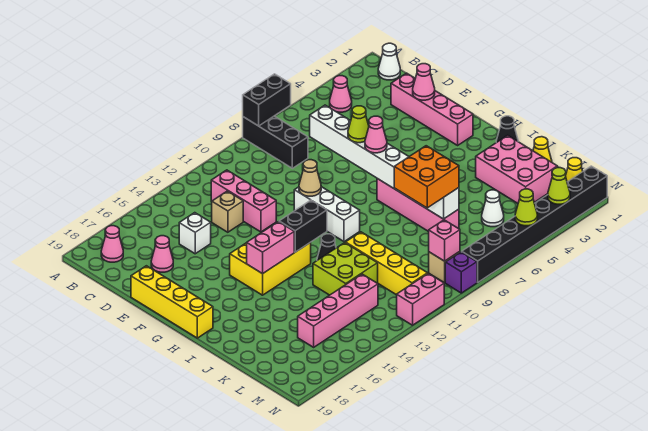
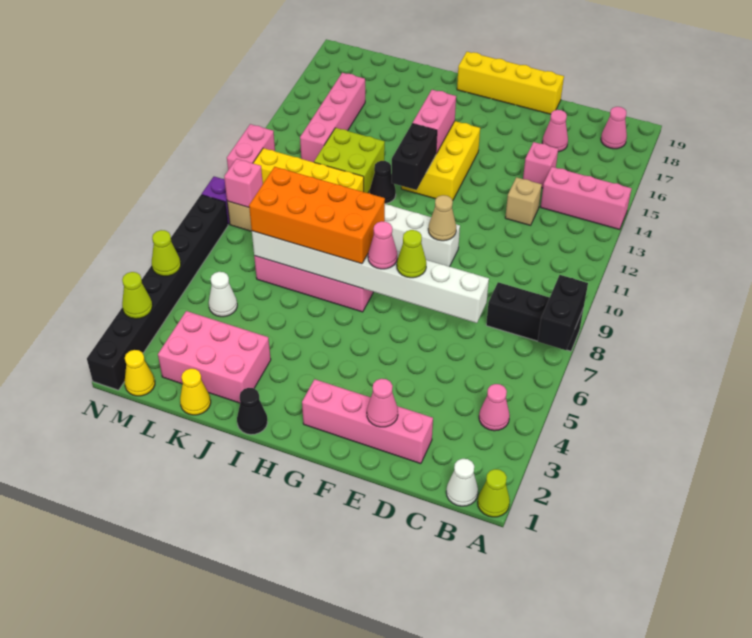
none -> lime cone A1 level 1
pink brick C12:E12 level 1 -> pink brick A14:C14 level 1
white brick D15 level 1 -> pink brick D15 level 1
orange brick J7:K8 level 3 -> orange brick H7:K8 level 3

